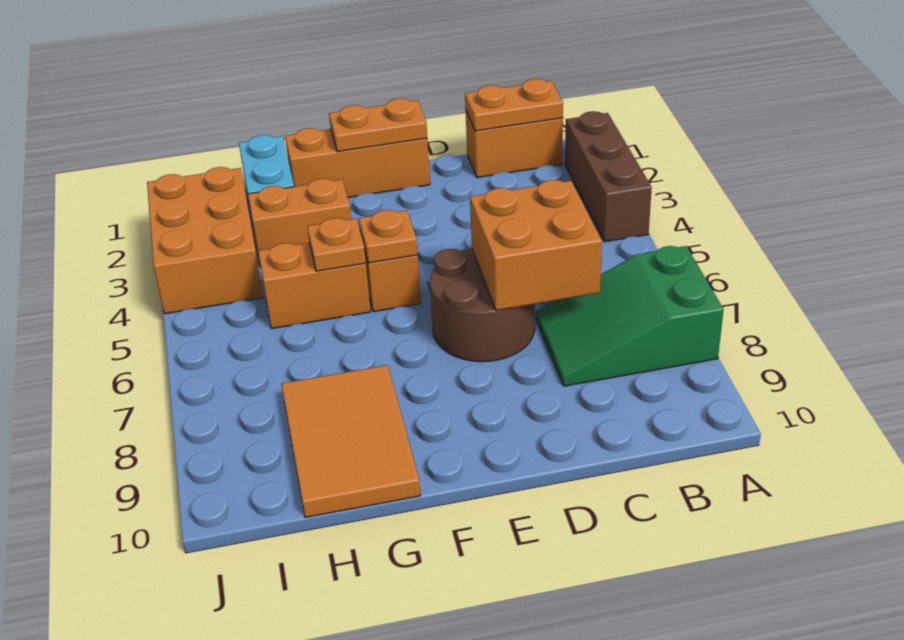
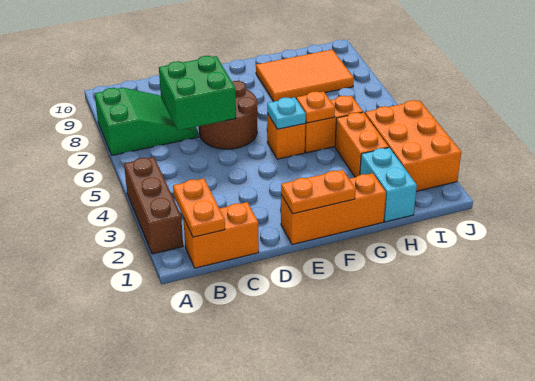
orange plate B1:C1 level 2 -> orange plate B1:B2 level 2
orange brick C6:D7 level 2 -> green brick C6:D7 level 2
orange plate F5 level 2 -> cyan plate F5 level 2
orange brick G3:H3 level 1 -> orange brick H3:H4 level 1
orange tile G8:H10 level 1 -> orange tile G8:I9 level 1

